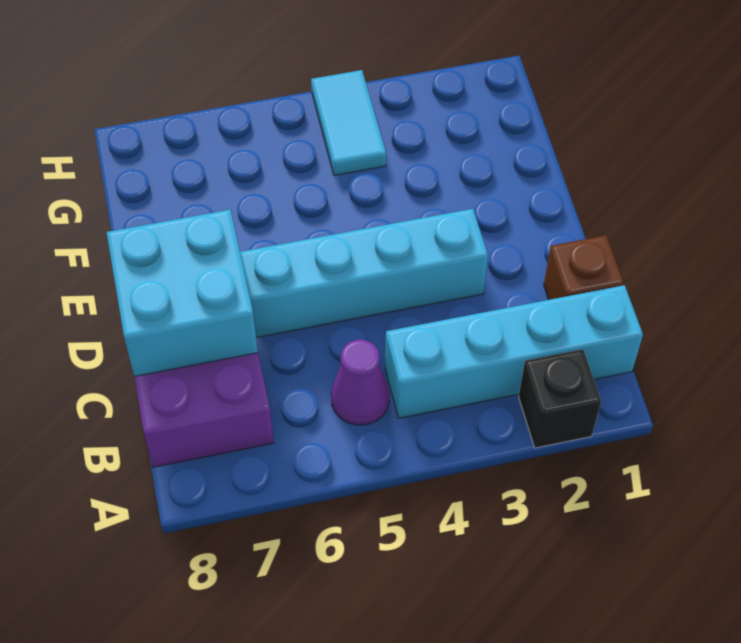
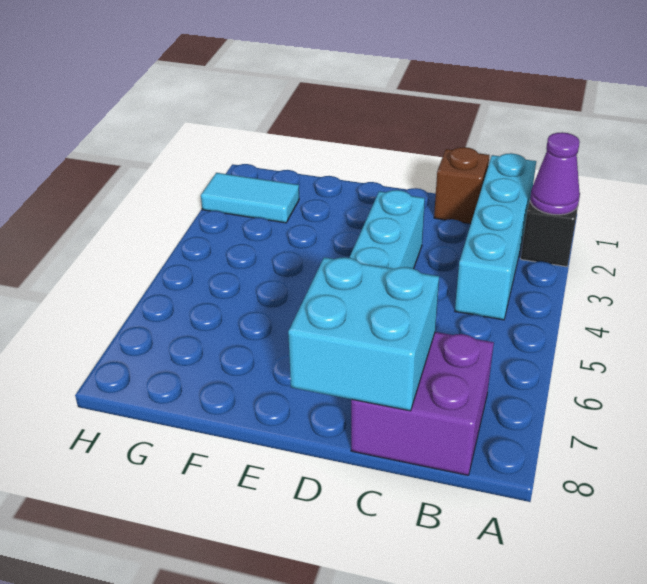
purple cone B5 level 1 -> purple cone A2 level 2
cyan tile G4:H4 level 1 -> cyan tile G2:H2 level 1

